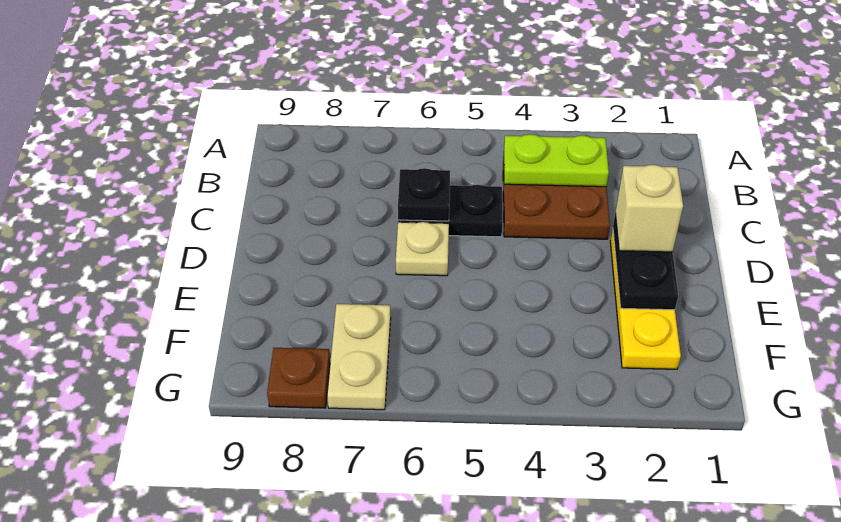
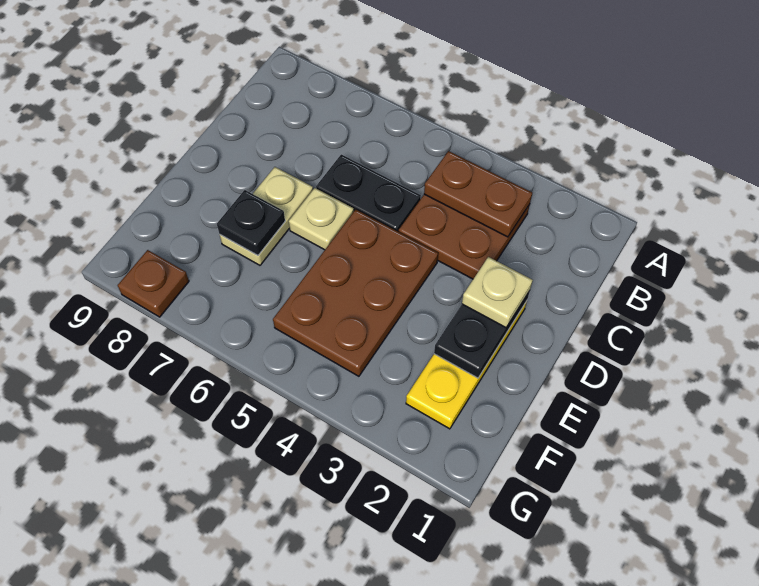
lime plate B3:B4 level 2 -> brown plate B3:B4 level 2
black plate C6 level 2 -> black plate E7 level 2
tan brick D2 level 3 -> tan plate D2 level 3
none -> brown plate D4:F5 level 1
tan plate F7:G7 level 1 -> tan plate D7:E7 level 1

